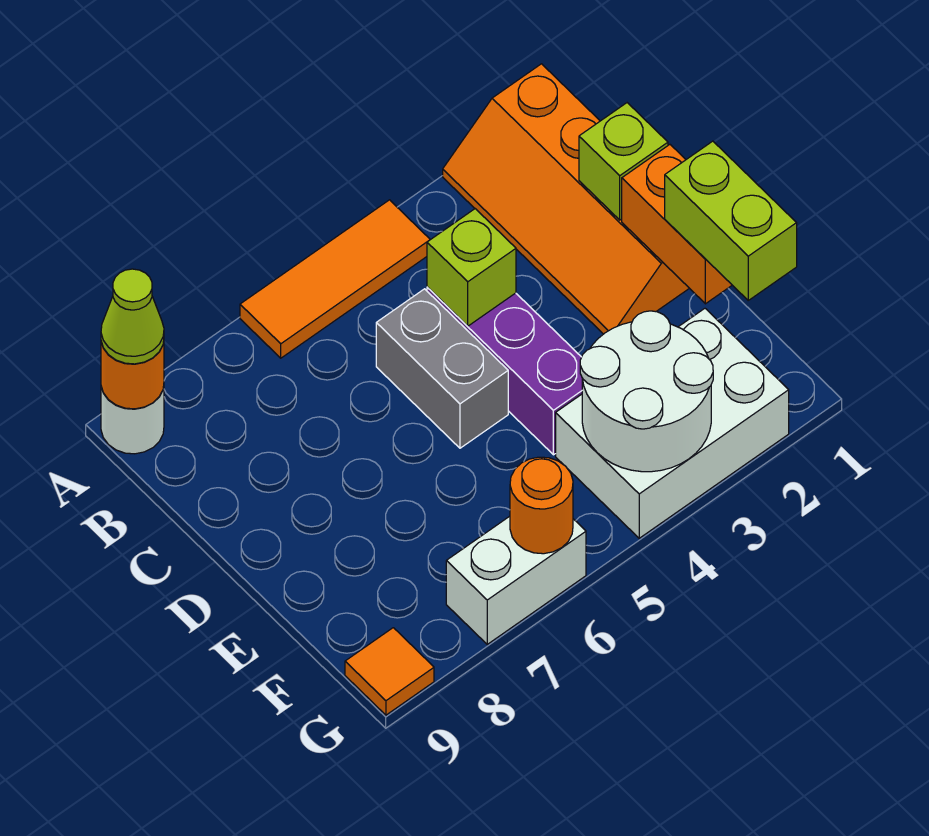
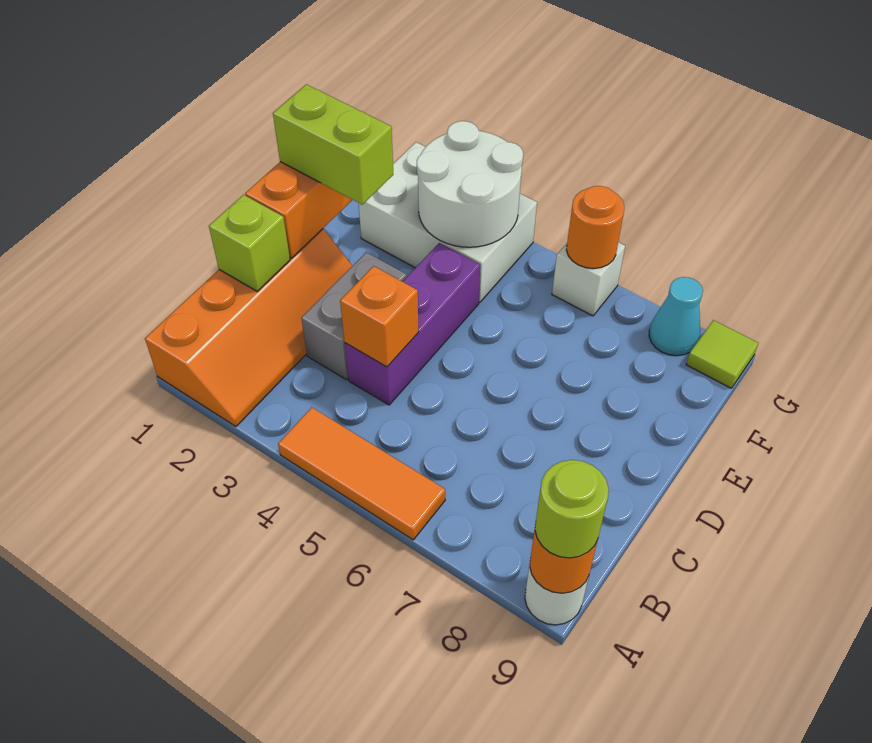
lime cone A9 level 3 -> lime round brick A9 level 3
lime brick C4 level 2 -> orange brick C4 level 2
grey brick C5:D5 level 1 -> grey brick C3:D3 level 1
lime brick E1:F1 level 3 -> lime brick E1:E2 level 3
white brick G6:G7 level 1 -> white brick G6 level 1
none -> cyan cone G8 level 1
orange tile G9 level 1 -> lime tile G9 level 1

